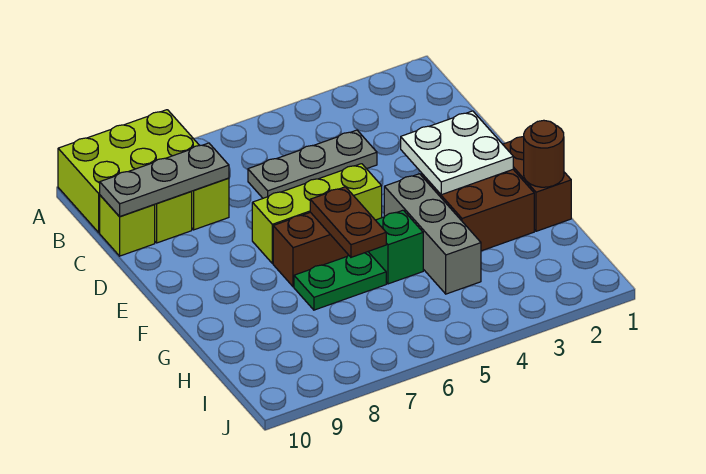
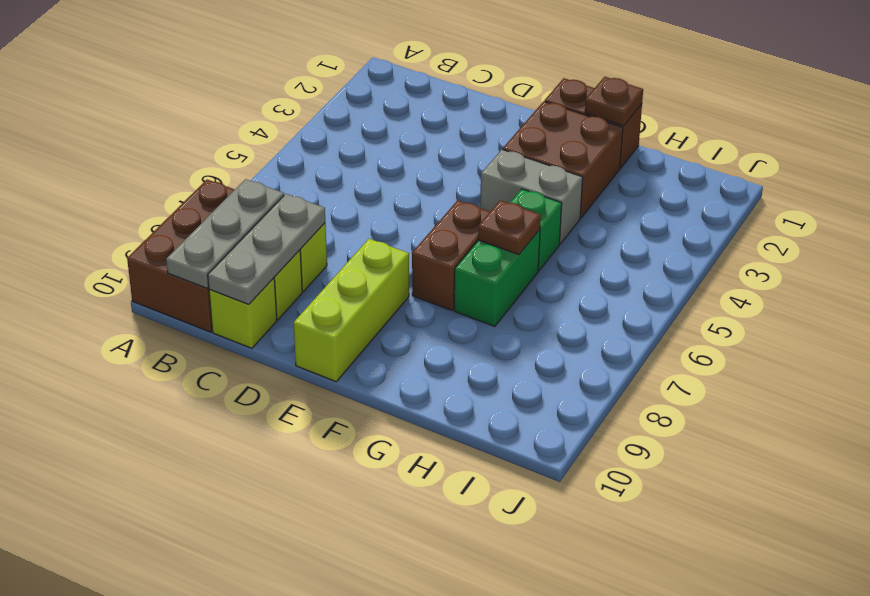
lime brick A8:B10 level 1 -> brown brick A8:B10 level 1
grey plate C4:C6 level 1 -> grey plate B8:B10 level 2
white plate E2:F3 level 2 -> none
lime brick E5:E7 level 1 -> lime brick E8:E10 level 1
grey brick F4:H4 level 1 -> grey brick F4:G4 level 1
brown plate F6:G6 level 2 -> brown plate G6 level 2
brown round brick G1 level 2 -> brown plate G1 level 2
green plate G6:G7 level 1 -> green brick G6:G7 level 1

